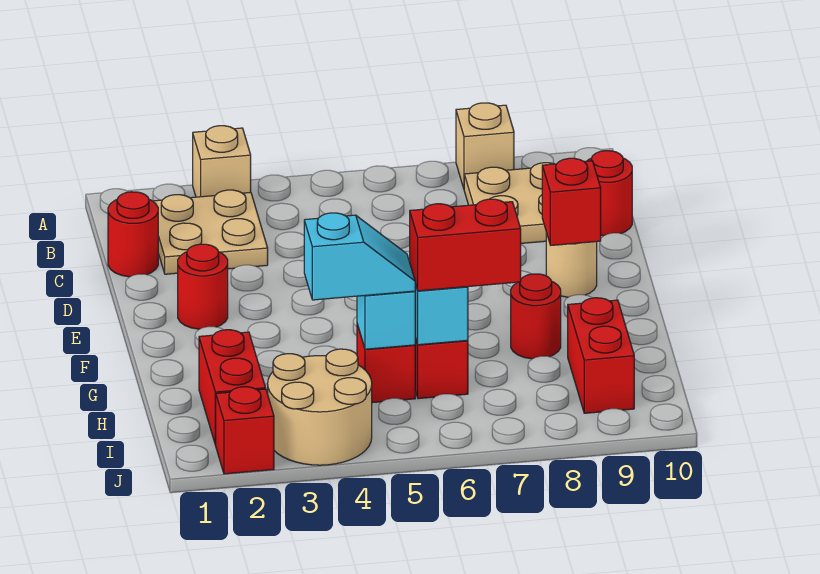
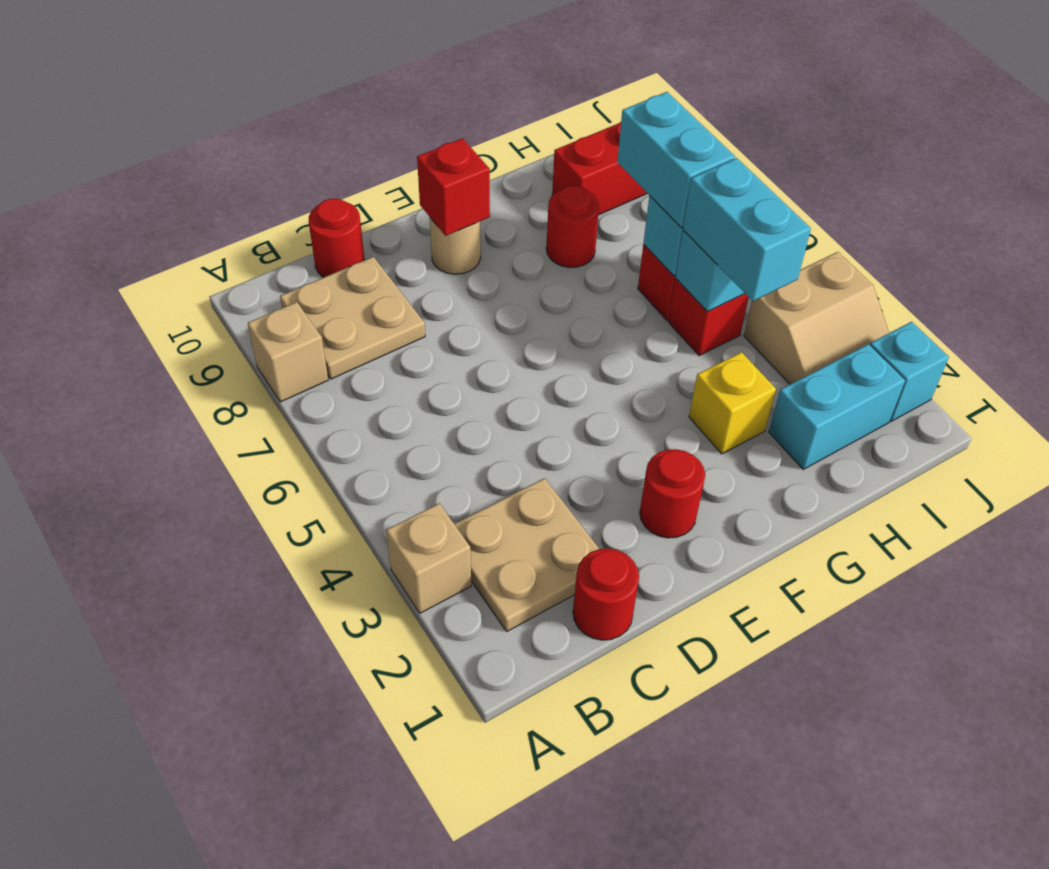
none -> yellow brick G3 level 1
red brick H2:I2 level 1 -> cyan brick H2:I2 level 1
cyan slope H4:H5 level 3 top 4 -> cyan brick H4:H5 level 3
red brick H6:H7 level 3 -> cyan brick H6:H7 level 3
tan round brick I3:J4 level 1 -> tan slope I3:J4 level 1 top 4
red brick J2 level 1 -> cyan brick J2 level 1

